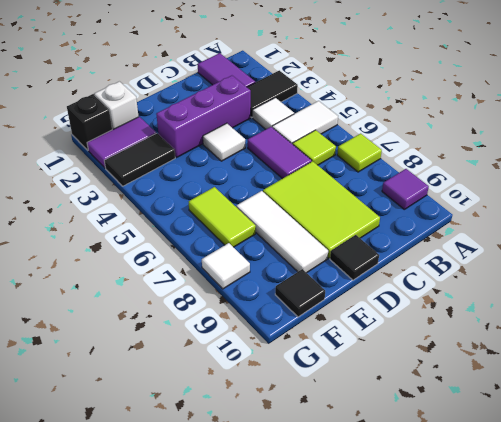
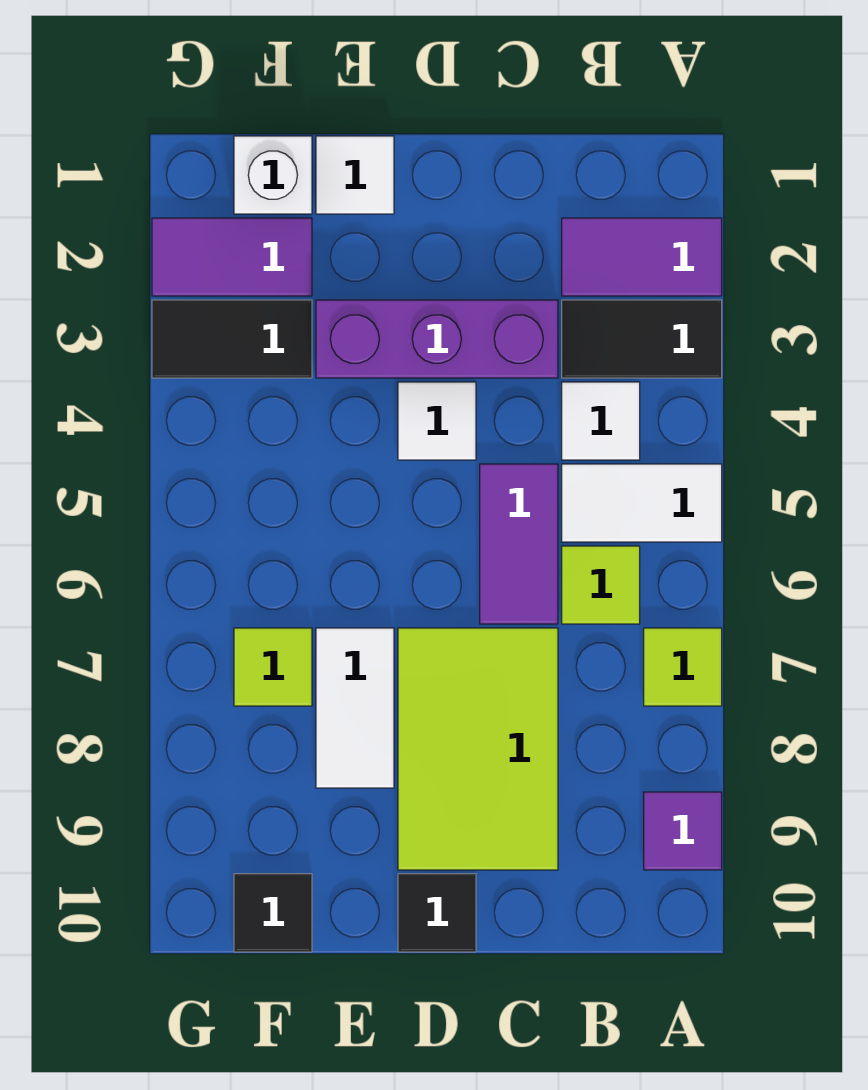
purple tile B1:B2 level 1 -> purple tile A2:B2 level 1
white tile E7:E9 level 1 -> white tile E7:E8 level 1
lime tile F6:F7 level 1 -> lime tile F7 level 1
black brick G1 level 1 -> none
white tile G8 level 1 -> white tile E1 level 1

